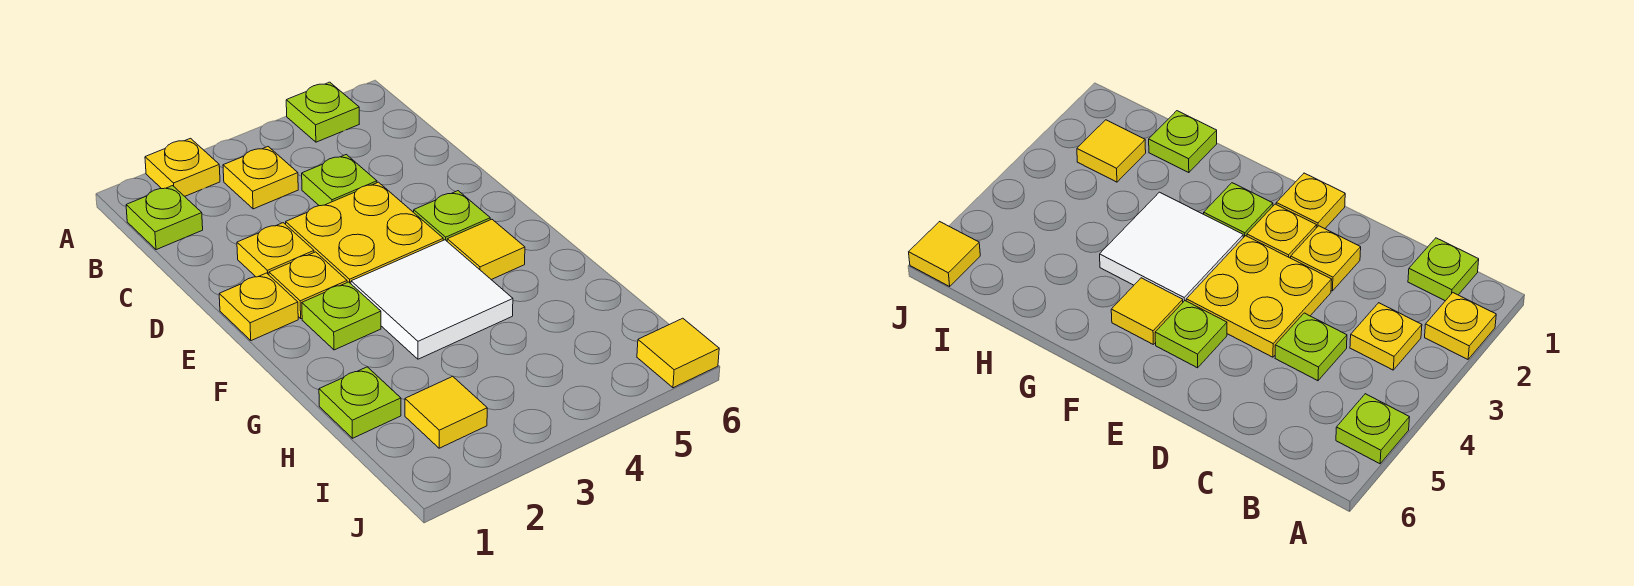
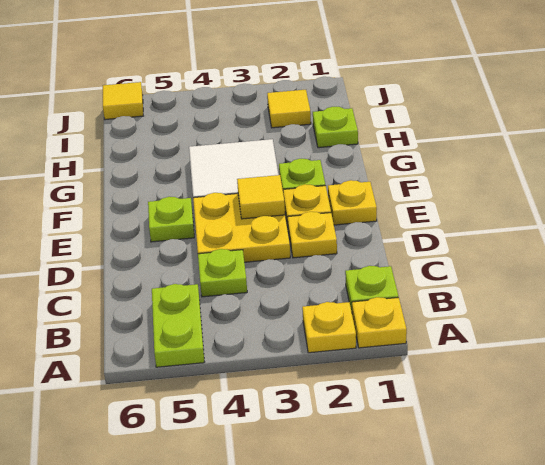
lime plate A5 level 1 -> lime plate A5:B5 level 1
yellow plate B3 level 1 -> yellow plate A1 level 1
yellow tile F5 level 1 -> yellow tile E3 level 2

